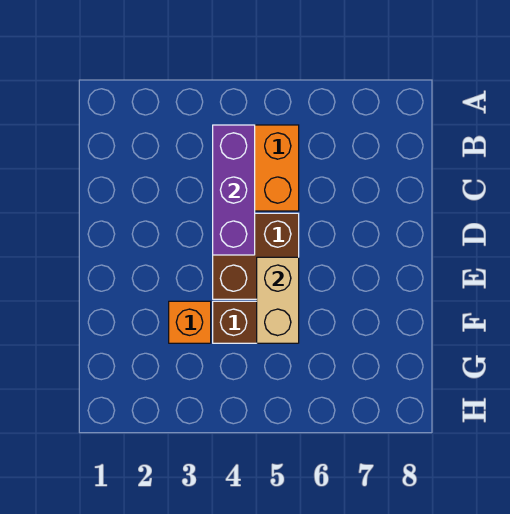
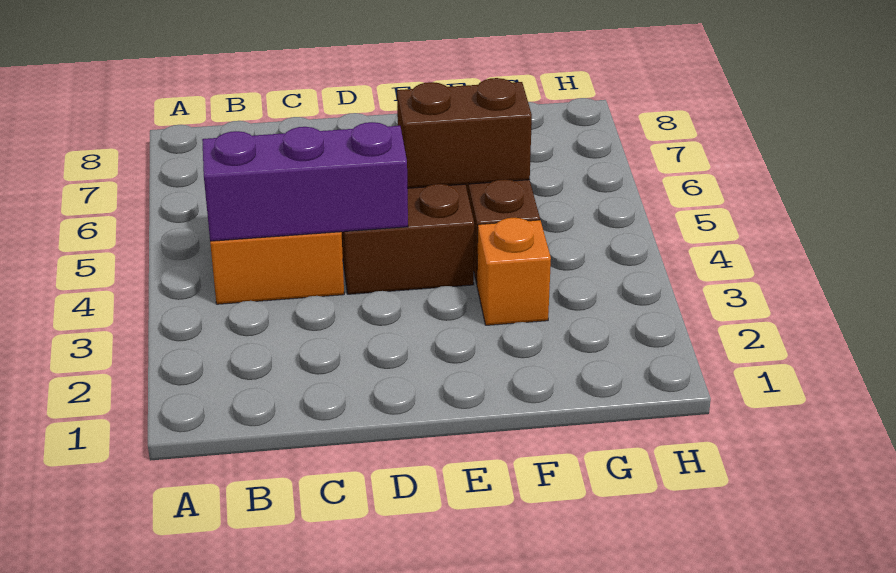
tan brick E5:F5 level 2 -> brown brick E5:F5 level 2

